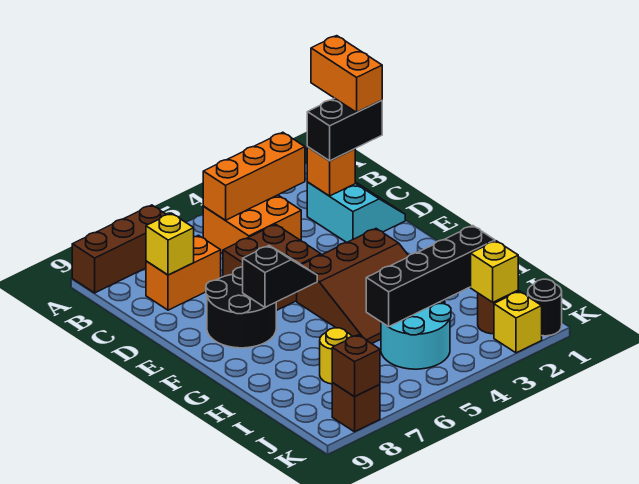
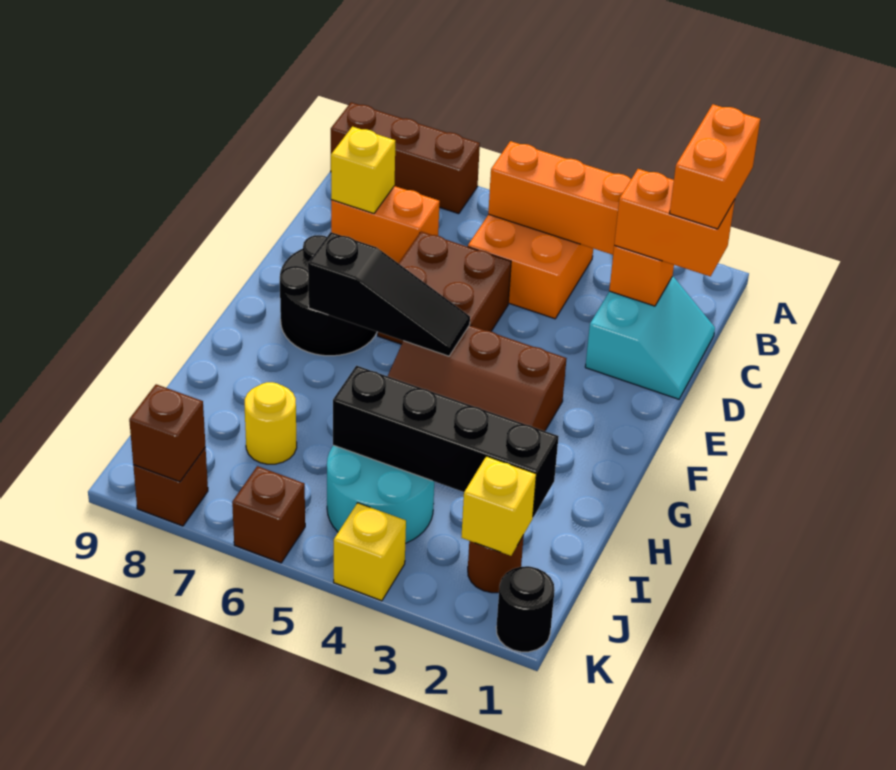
black brick C1:C2 level 3 -> orange brick C1:C2 level 3
black slope F6:F7 level 2 top 7 -> black slope F5:F7 level 2 top 7
yellow brick K2 level 1 -> yellow brick K4 level 1
none -> brown brick K6 level 1

